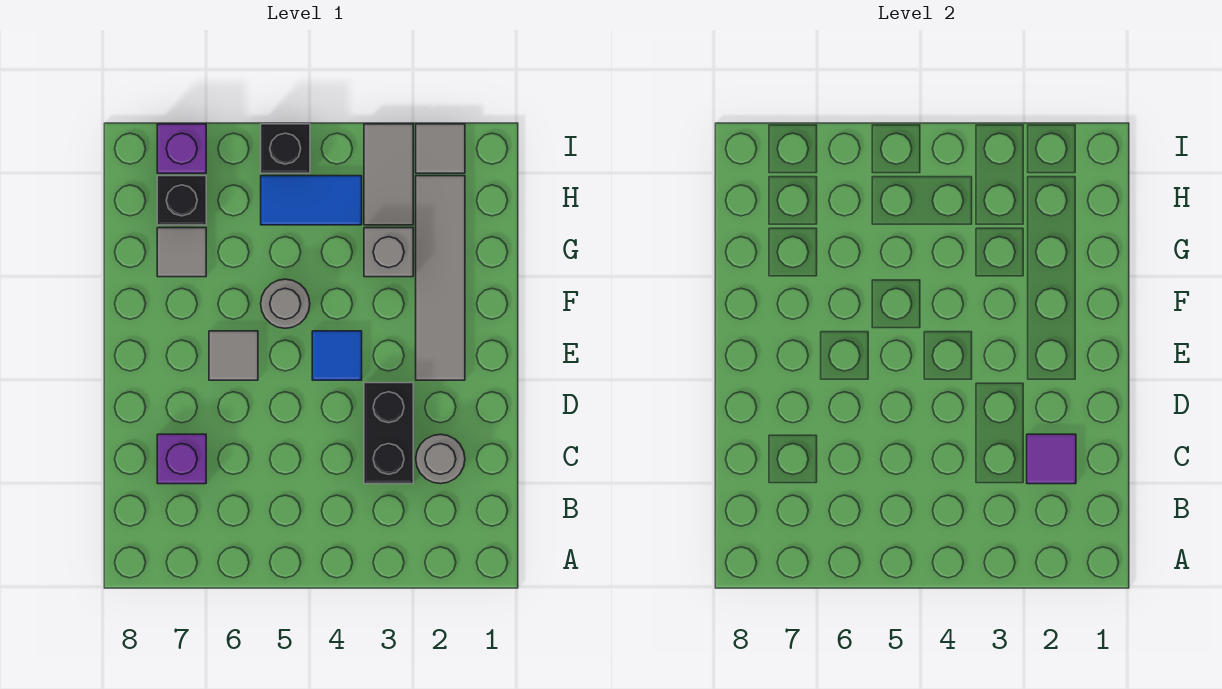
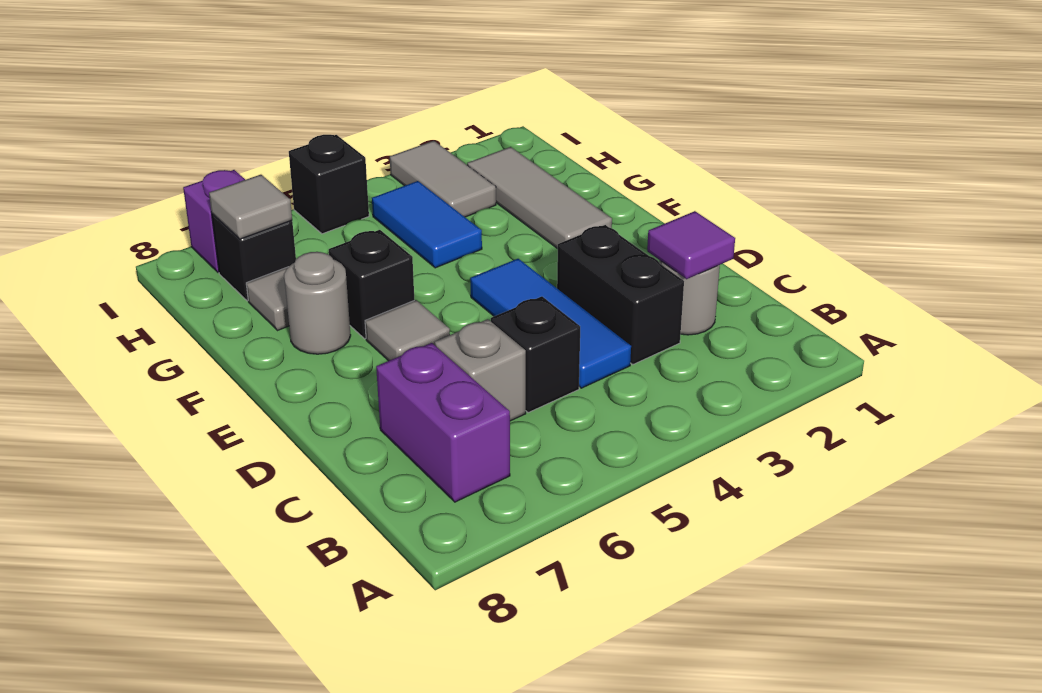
none -> black brick C5 level 1
purple brick C7 level 1 -> purple brick B7:C7 level 1
grey tile E2:H2 level 1 -> grey tile F2:H2 level 1
blue tile E4 level 1 -> blue tile C4:E4 level 1
grey round brick F5 level 1 -> grey round brick F7 level 1
none -> black brick F6 level 1
grey brick G3 level 1 -> grey brick C6 level 1
blue tile H4:H5 level 1 -> blue tile G4:H4 level 1
grey tile I2 level 1 -> grey tile H7 level 2

